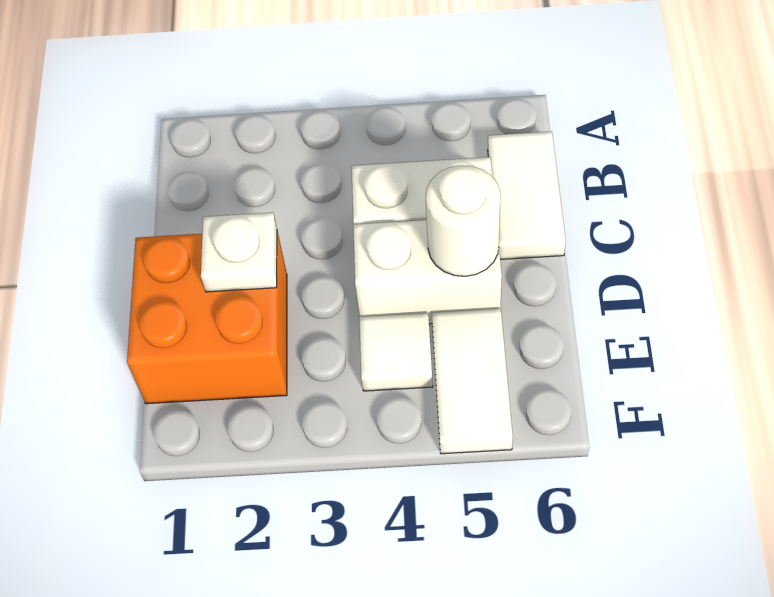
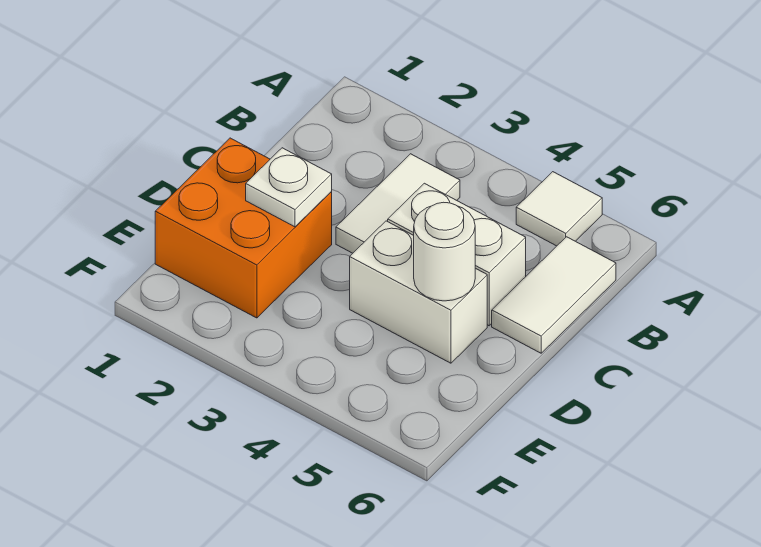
white tile E4 level 1 -> white tile A5 level 1
white tile E5:F5 level 1 -> white tile B3:C3 level 1

